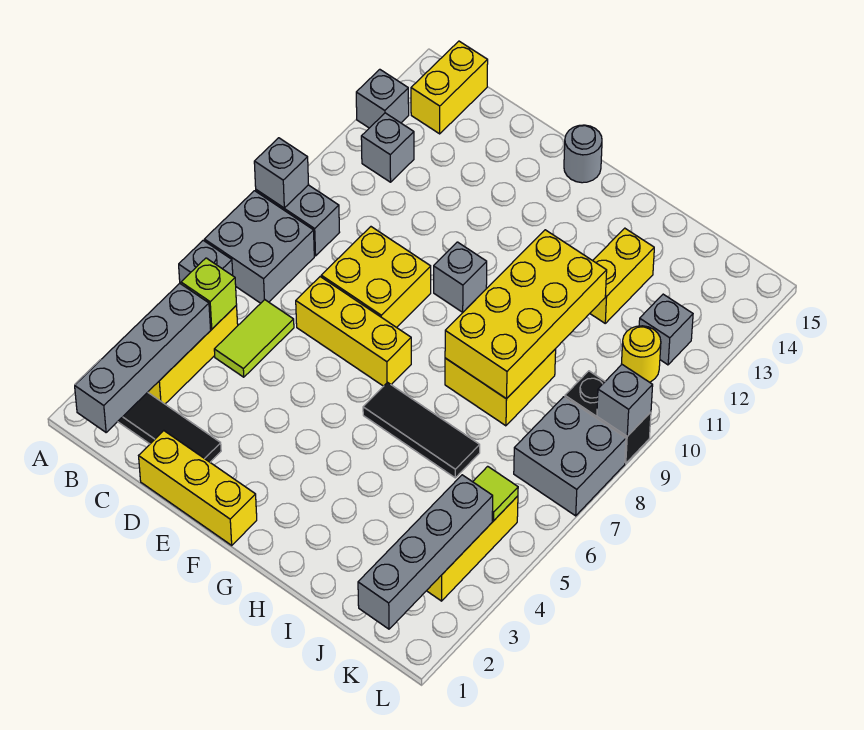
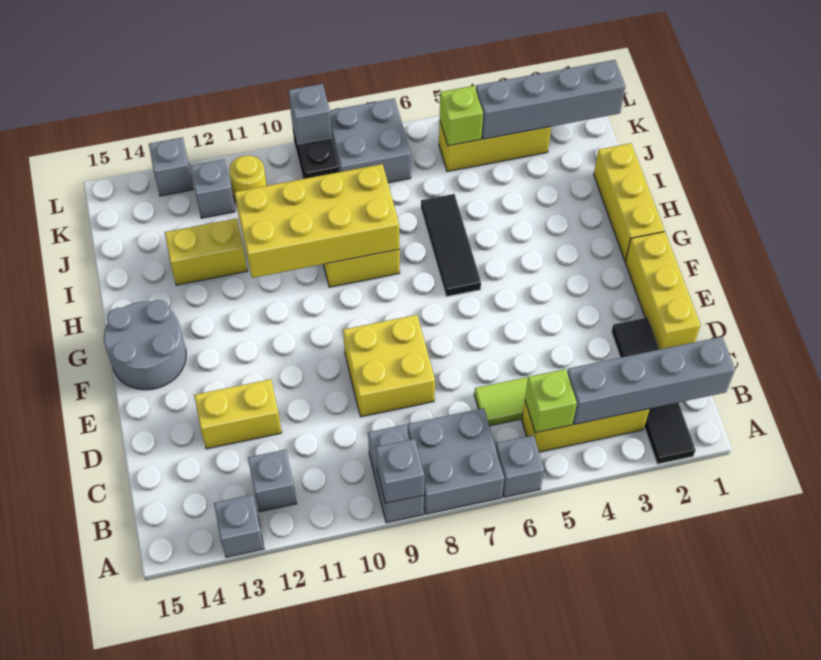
yellow brick B14:B15 level 1 -> yellow brick D12:D13 level 1
yellow brick D7:F7 level 1 -> yellow brick G1:I1 level 1
grey brick F10 level 1 -> grey brick L13 level 1
grey round brick F15 level 1 -> grey round brick F14:G15 level 1
lime tile K5 level 2 -> lime brick K5 level 2

